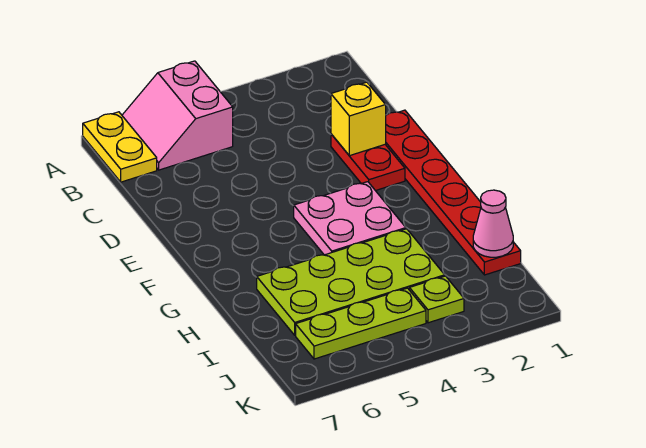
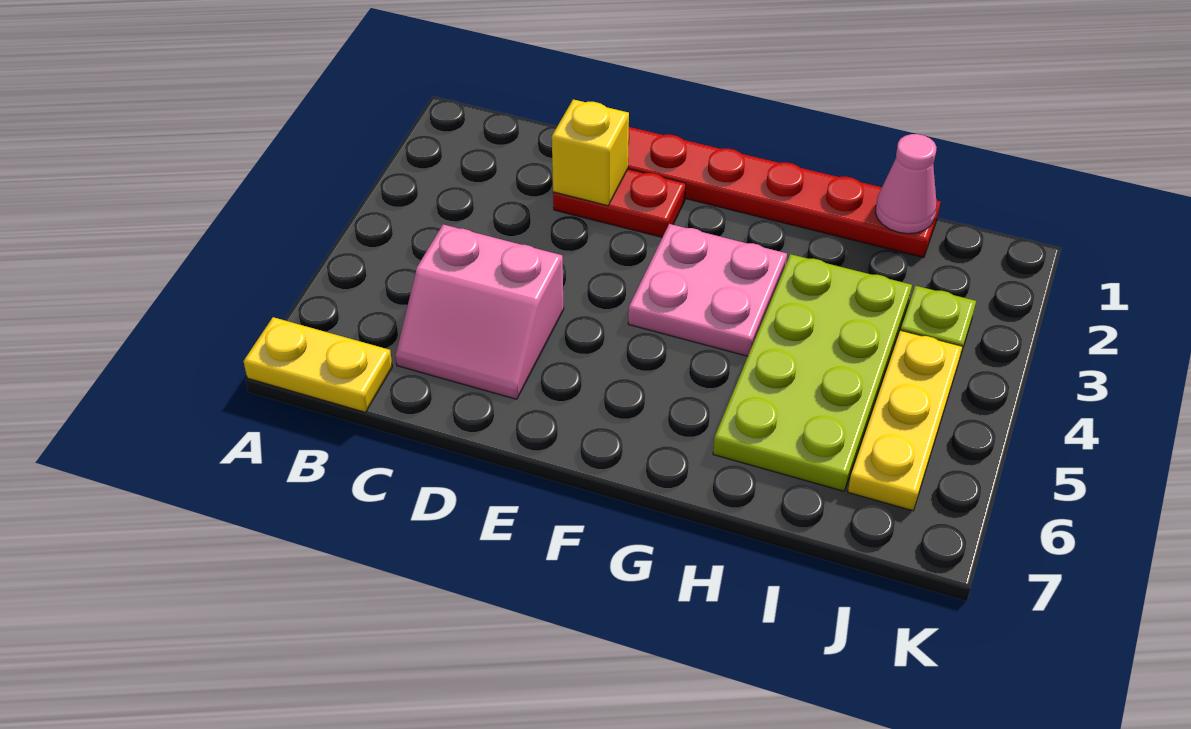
pink slope A5:B6 level 1 top 5 -> pink slope C5:D6 level 1 top 5
lime plate J4:J6 level 1 -> yellow plate J4:J6 level 1

